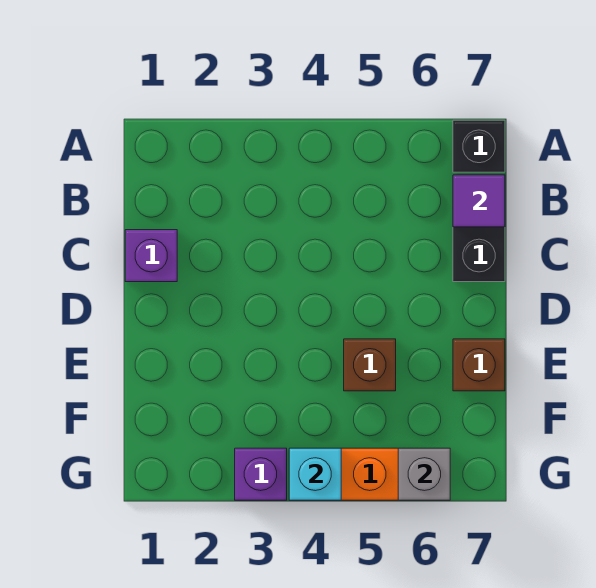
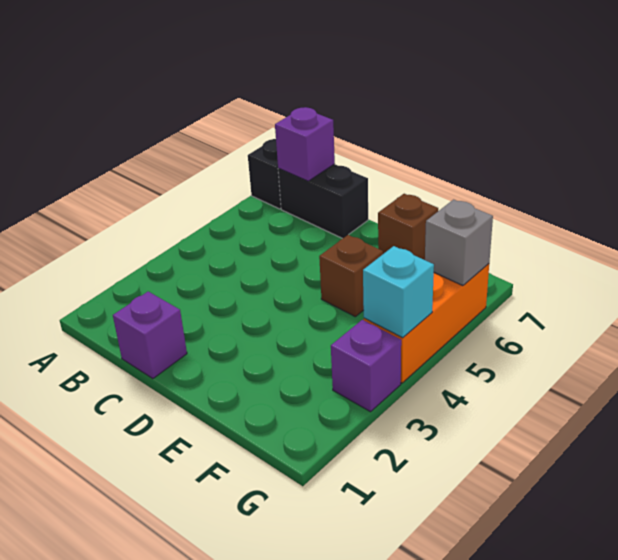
purple tile B7 level 2 -> purple brick B7 level 2

